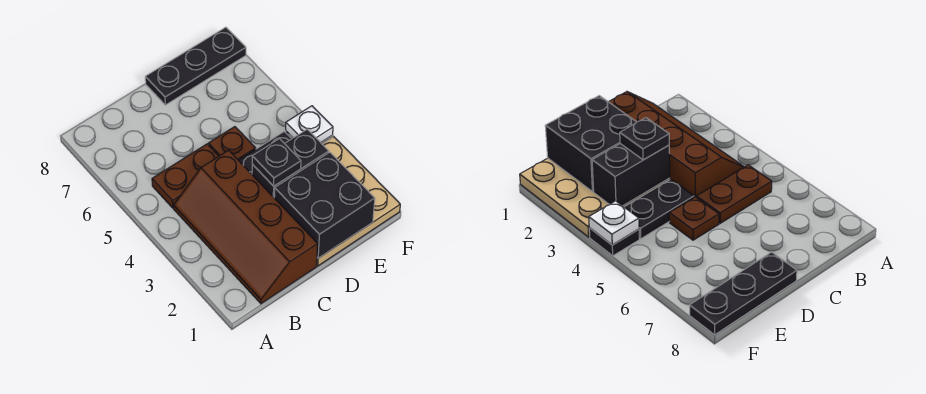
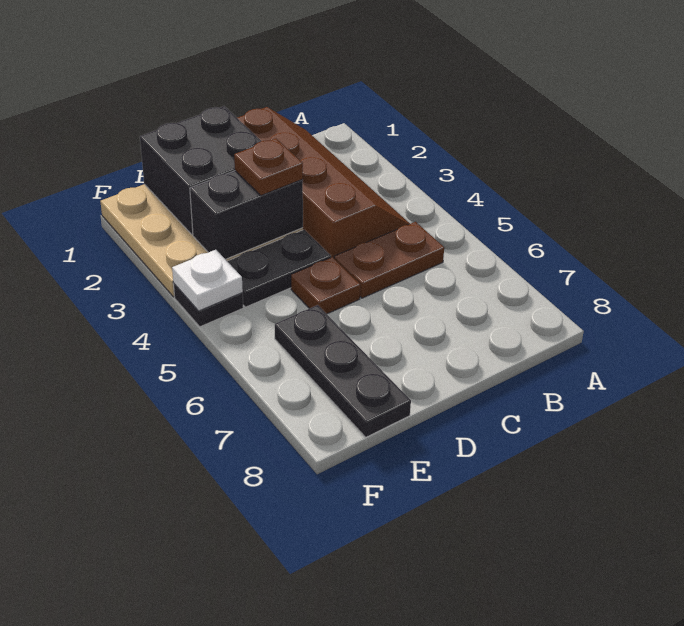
black plate D3 level 3 -> brown plate D3 level 3
black plate D8:F8 level 1 -> black plate E6:E8 level 1

